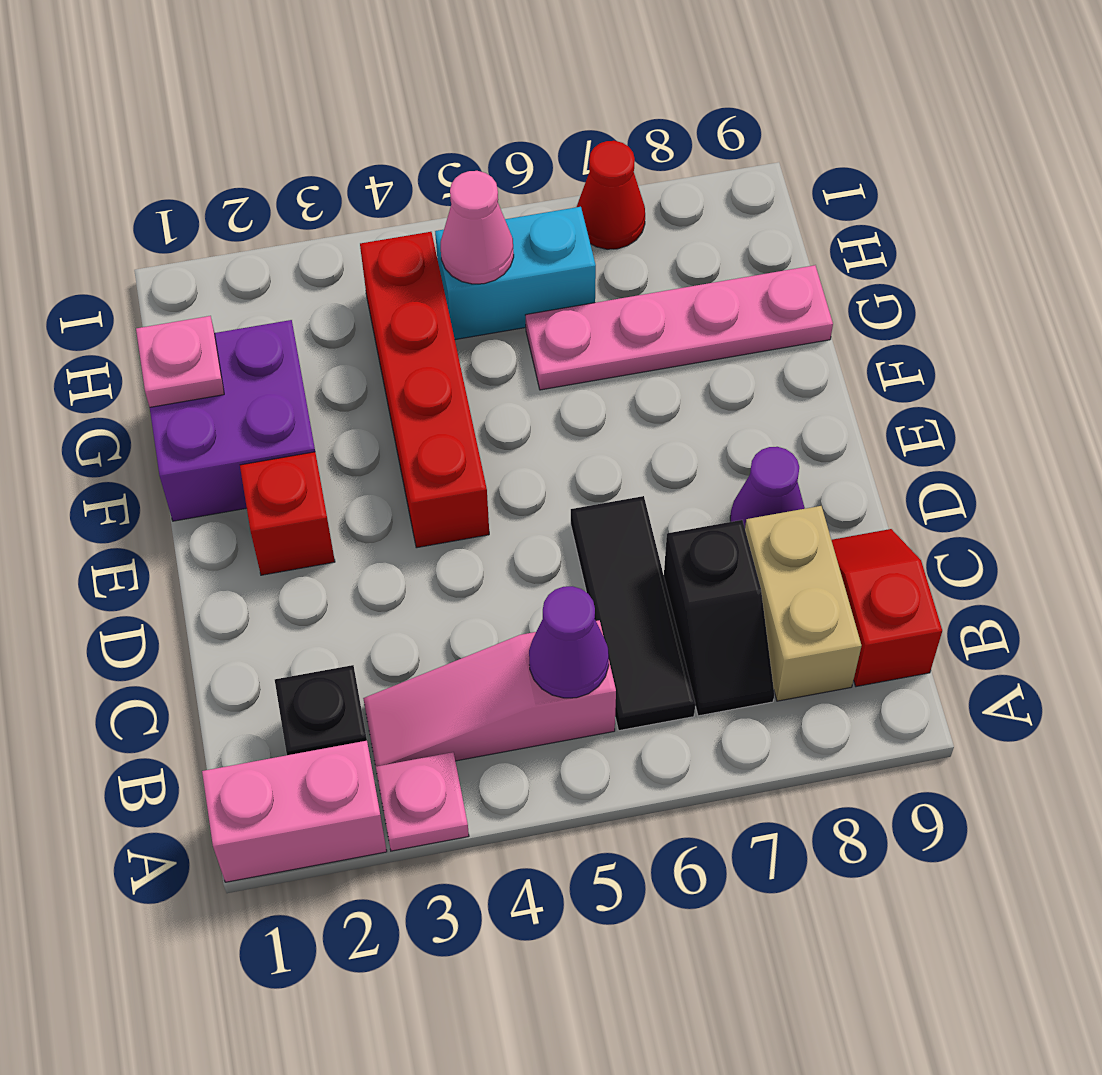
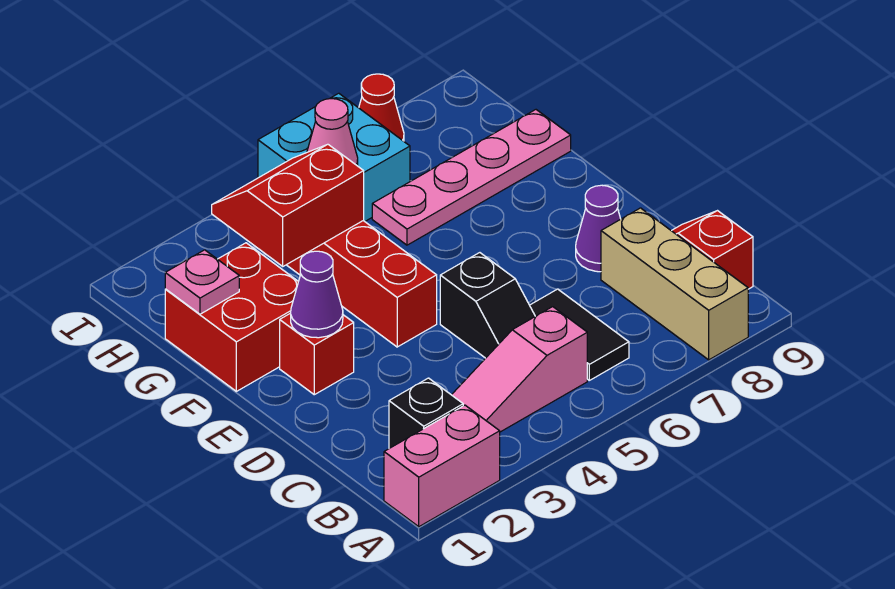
pink plate A3 level 1 -> none
purple cone B5 level 2 -> purple cone E2 level 2
black tile B6:D6 level 1 -> black tile B6:C6 level 1
black slope B7:C7 level 1 top C -> black slope C5:D5 level 1 top D
tan brick B8:C8 level 1 -> tan brick A8:C8 level 1
purple brick F1:G2 level 1 -> red brick F1:G2 level 1
none -> red slope G3:H4 level 2 top G
cyan brick H5:H6 level 1 -> cyan brick H5:I6 level 1

